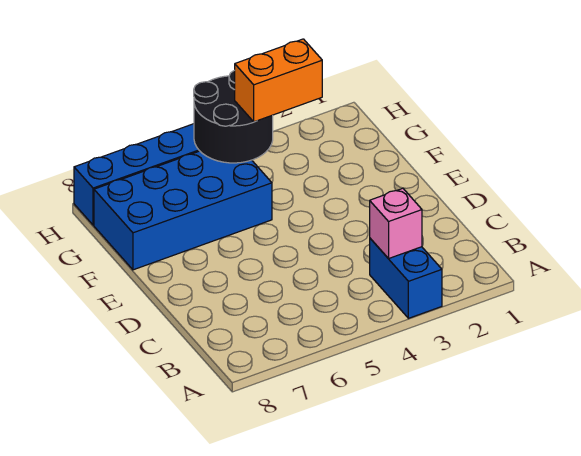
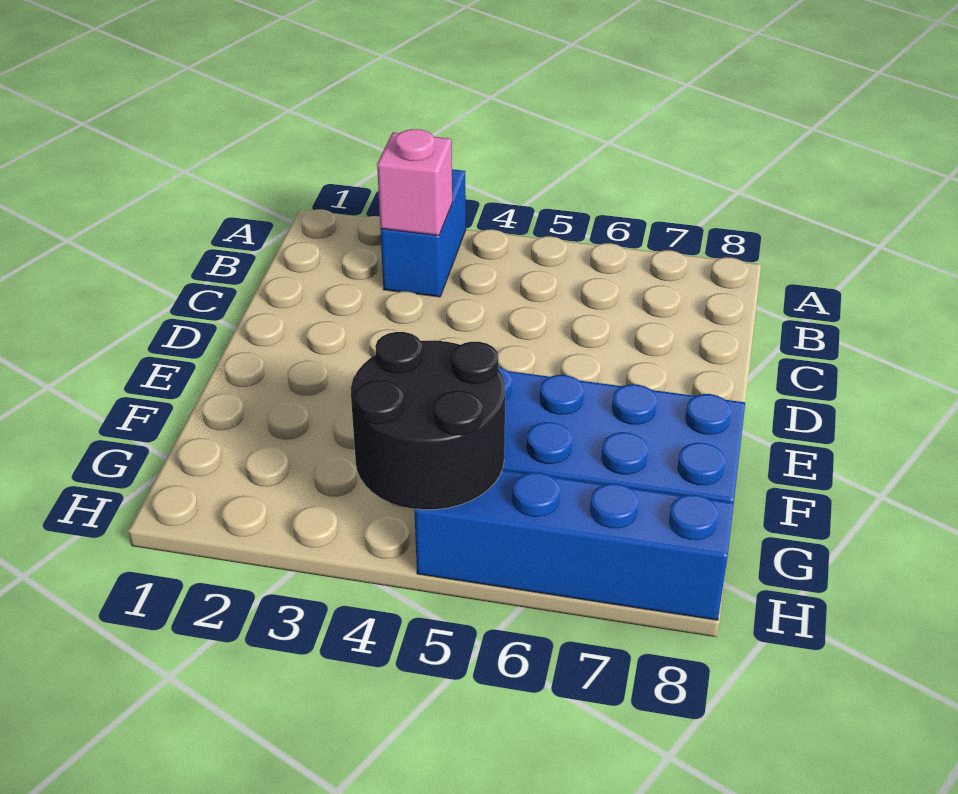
orange brick G3:G4 level 3 -> none

